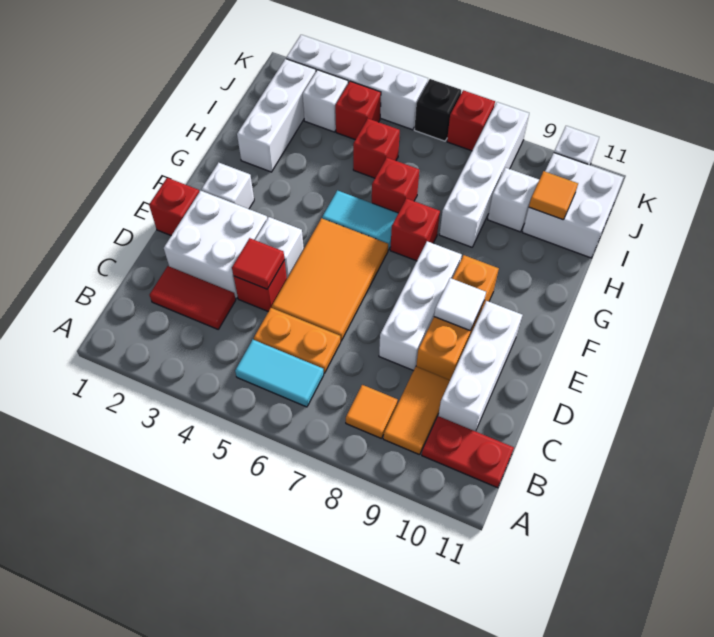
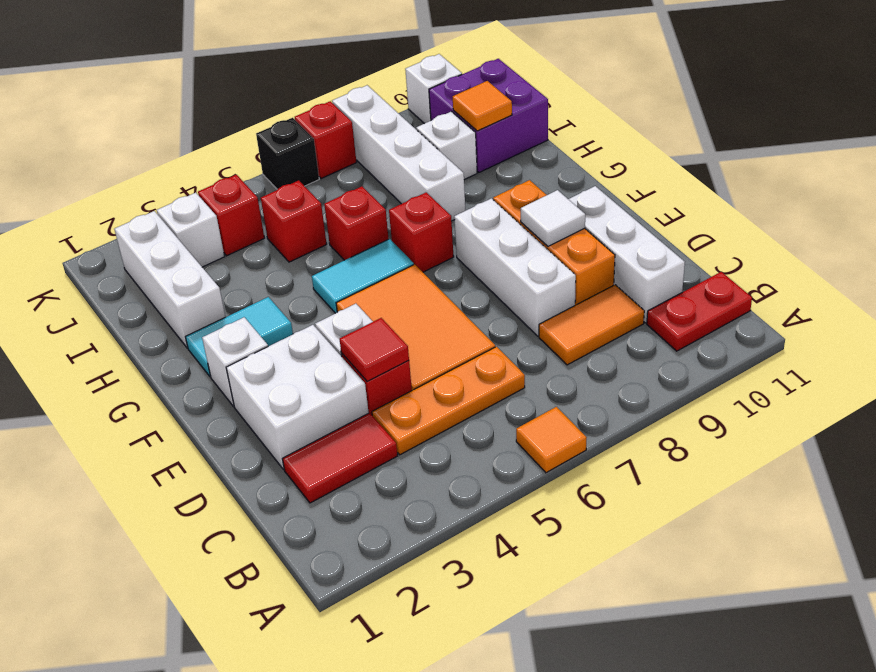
cyan tile B5:B6 level 1 -> cyan tile G2:G3 level 1
orange tile B8 level 1 -> orange tile A6 level 1
orange tile B9:C9 level 1 -> orange tile C8:C9 level 1
orange plate C5:C6 level 1 -> orange plate C4:C6 level 1
red brick E1 level 1 -> none
white brick I10:J11 level 1 -> purple brick I10:J11 level 1
white brick K2:K5 level 1 -> none

